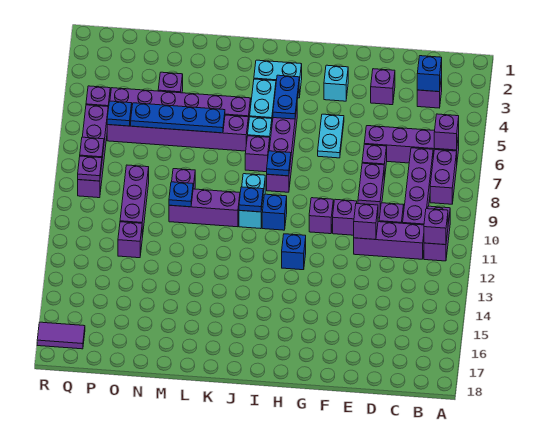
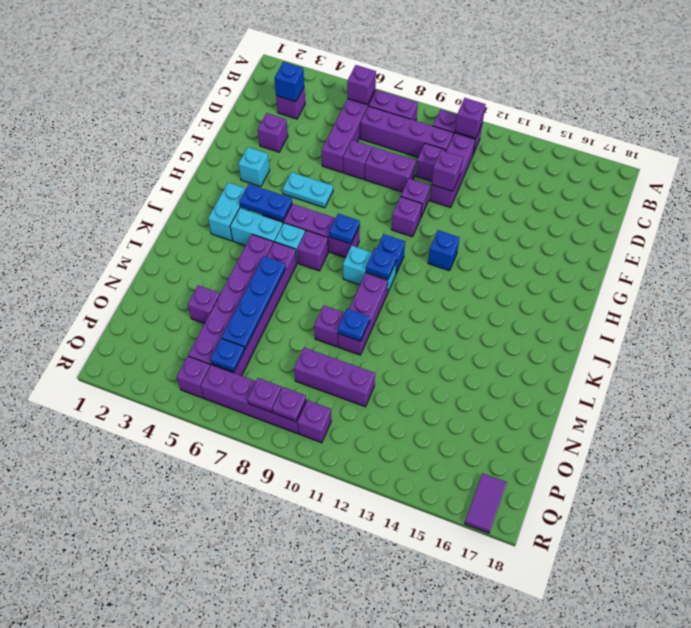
purple brick O12 level 1 -> purple brick Q10 level 1

